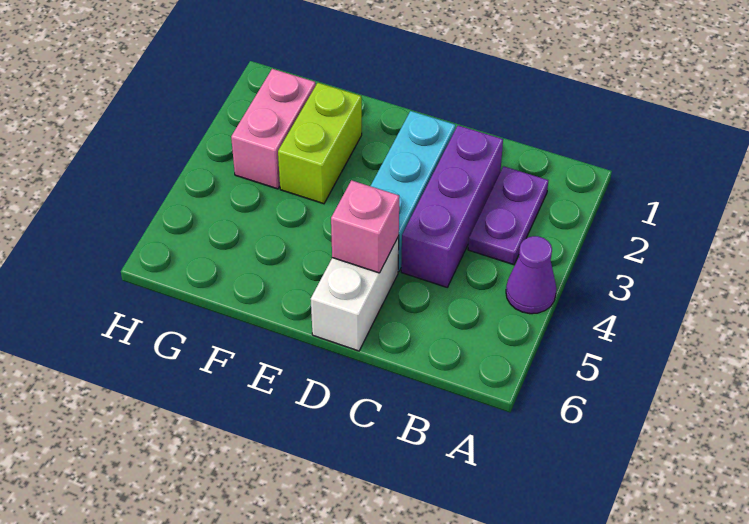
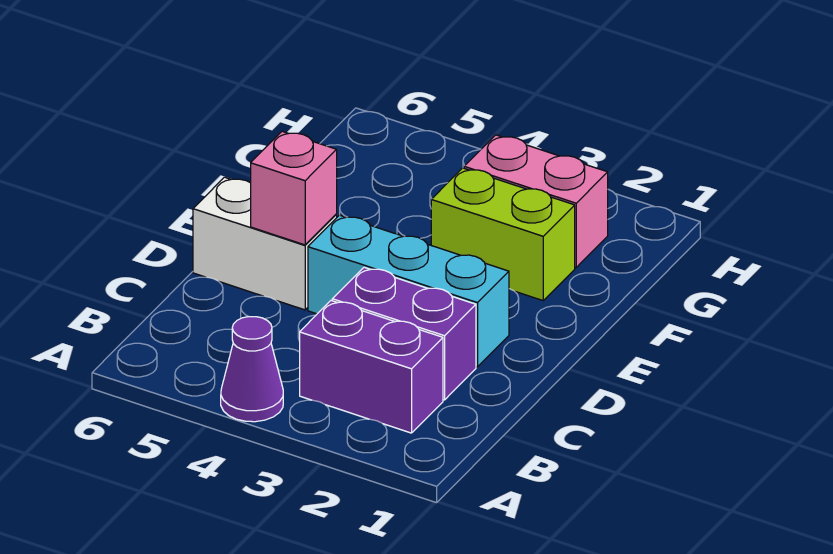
purple plate B2:B3 level 1 -> purple brick B2:B3 level 1
purple brick C2:C4 level 1 -> purple brick C2:C3 level 1

